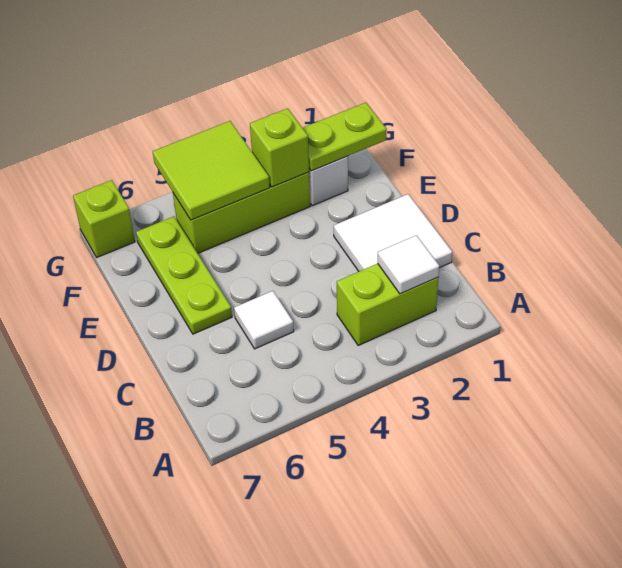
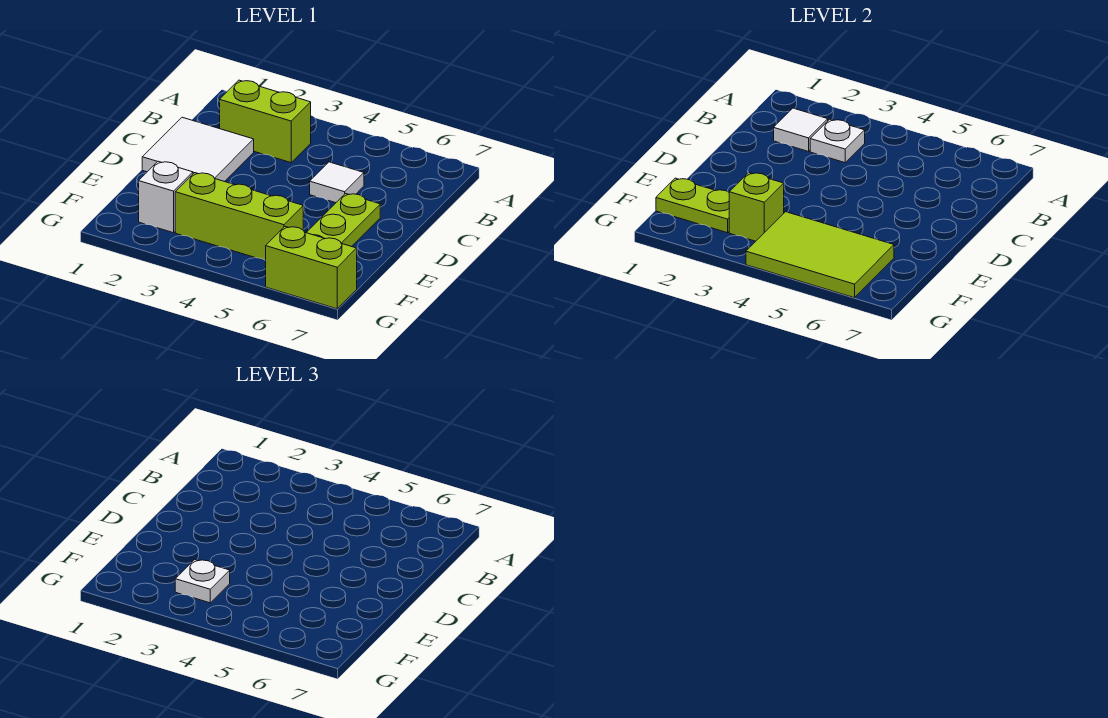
none -> white plate B3 level 2
none -> white plate F3 level 3
lime tile F4:G5 level 2 -> lime tile F4:G6 level 2
lime brick G7 level 1 -> lime brick G6:G7 level 1

